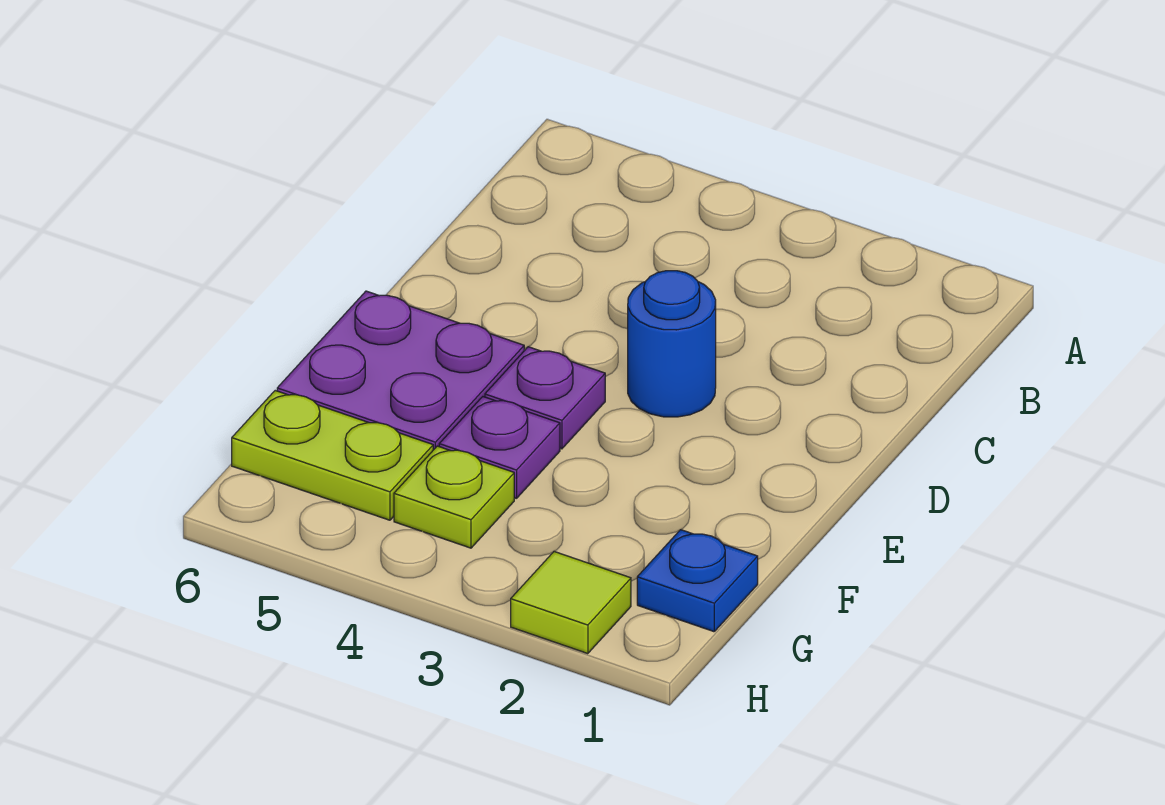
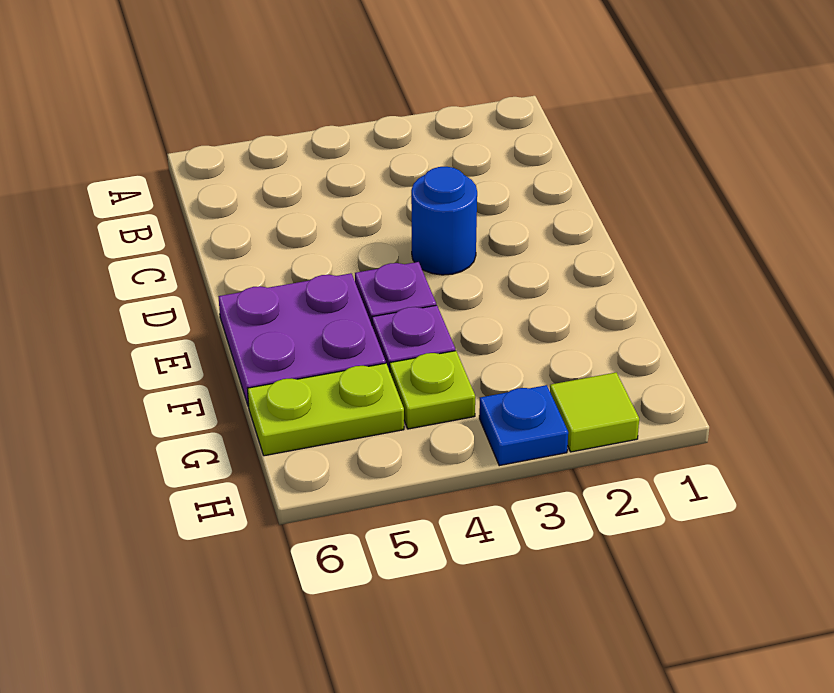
blue plate G1 level 1 -> blue plate H3 level 1

